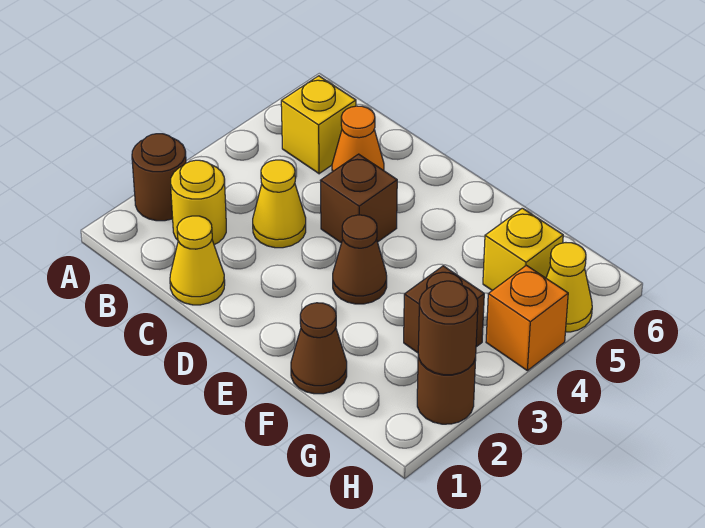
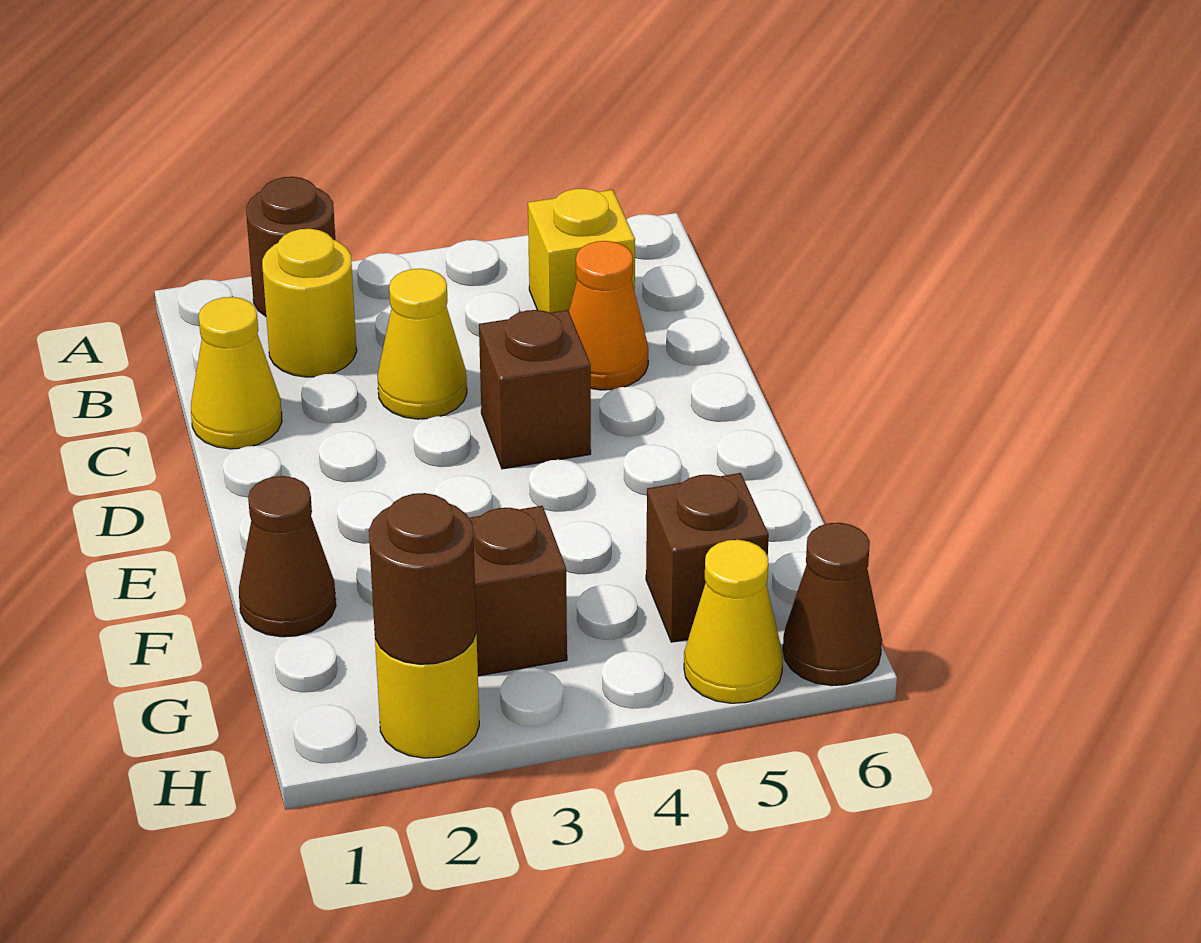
brown cone E3 level 1 -> brown cone H6 level 1
yellow brick G5 level 1 -> brown brick G5 level 1
brown round brick H2 level 1 -> yellow round brick H2 level 1
orange brick H4 level 1 -> none

